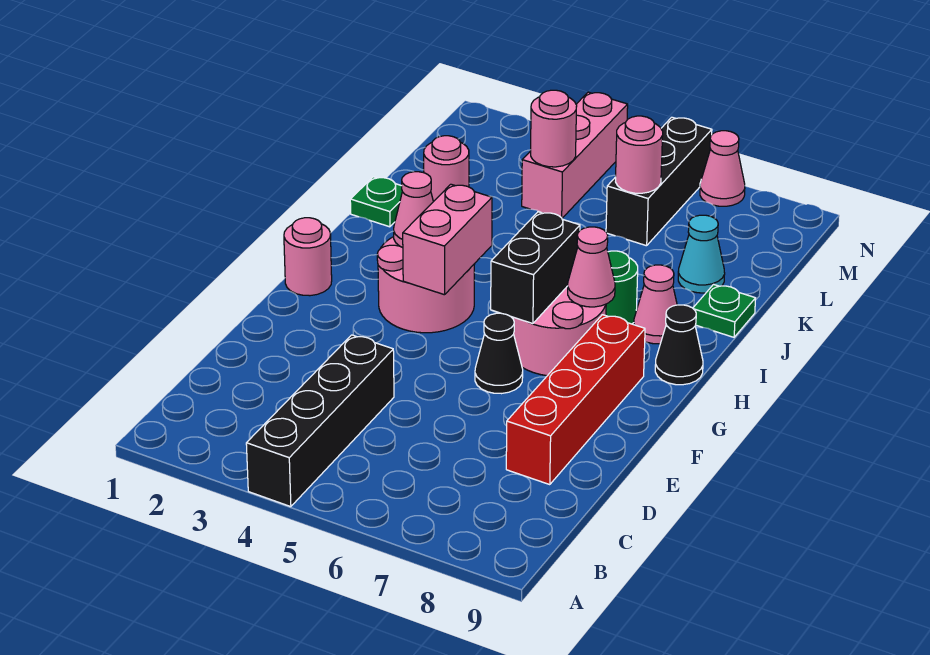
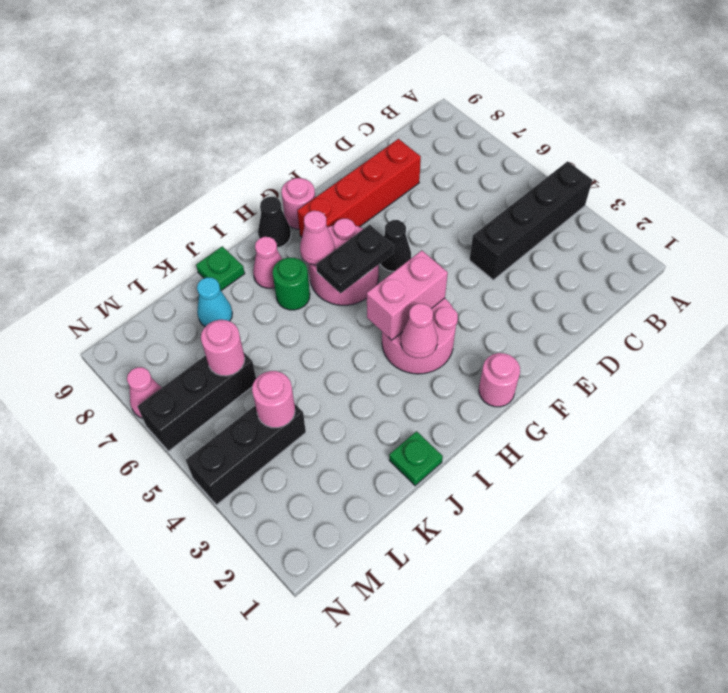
black brick G6:H6 level 2 -> black plate G6:H6 level 2
pink round brick K2 level 1 -> pink round brick G9 level 1
pink brick L4:N4 level 1 -> black brick L4:N4 level 1

